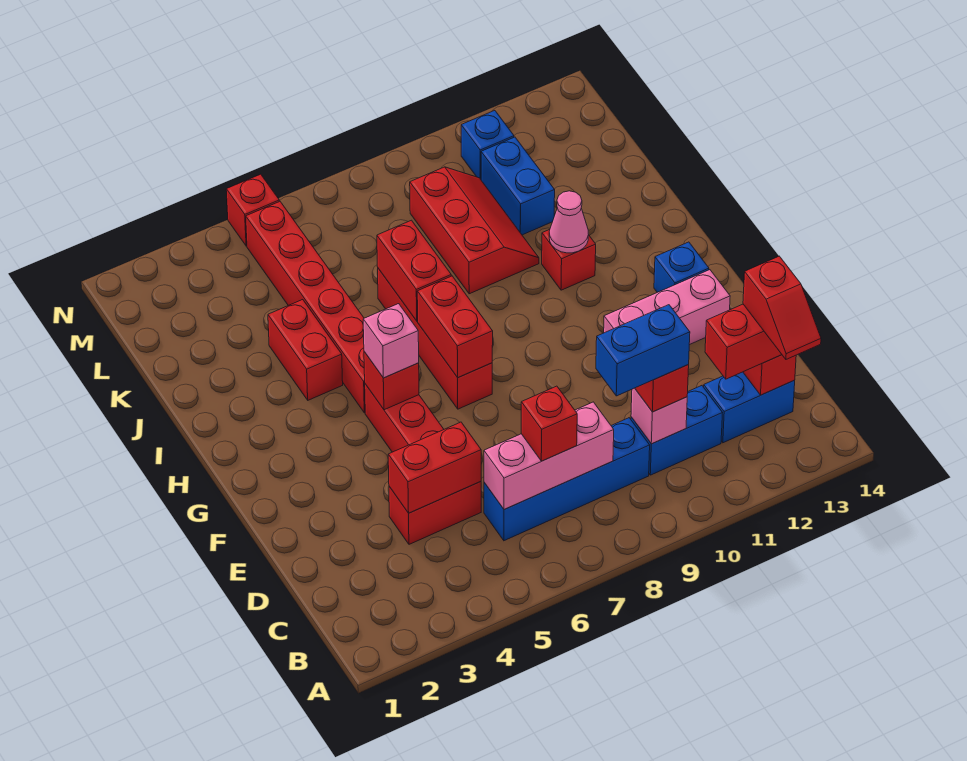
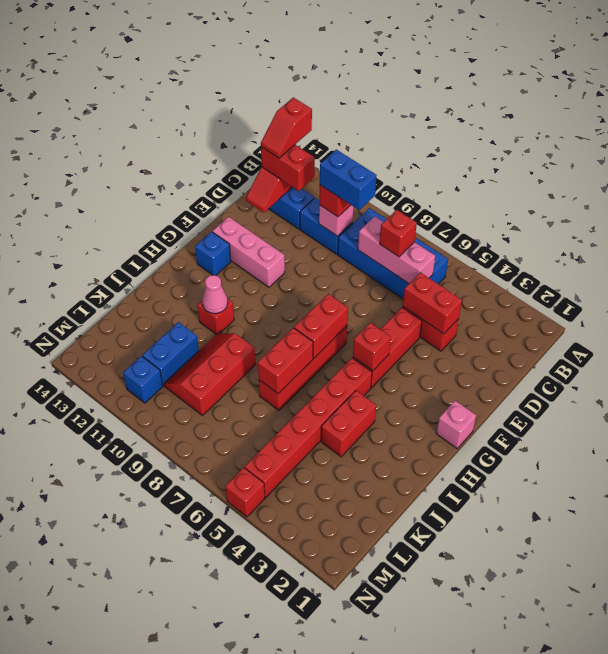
red slope B13:C13 level 4 top C -> red slope B13:C13 level 4 top B
blue brick C6:C9 level 1 -> blue brick B6:C9 level 1
pink brick G5 level 3 -> pink brick G1 level 1

